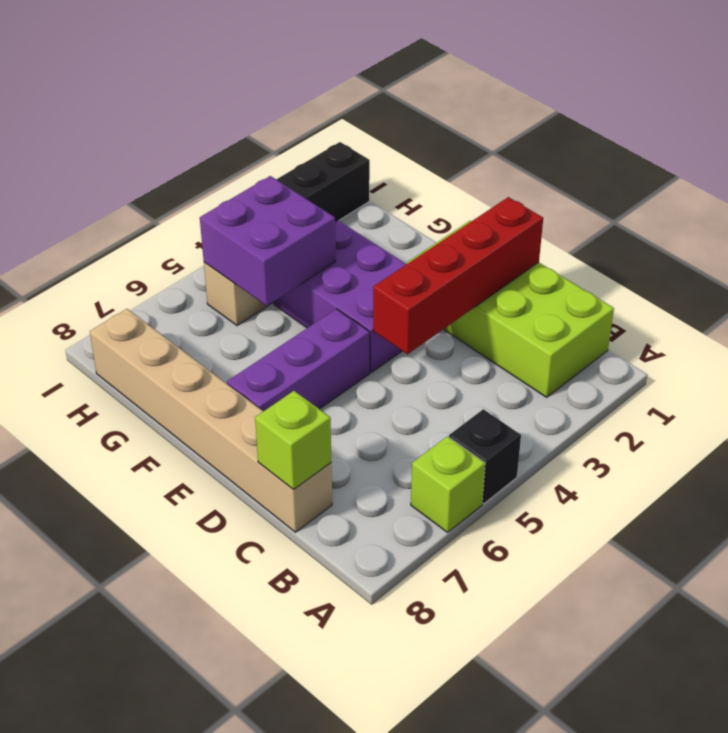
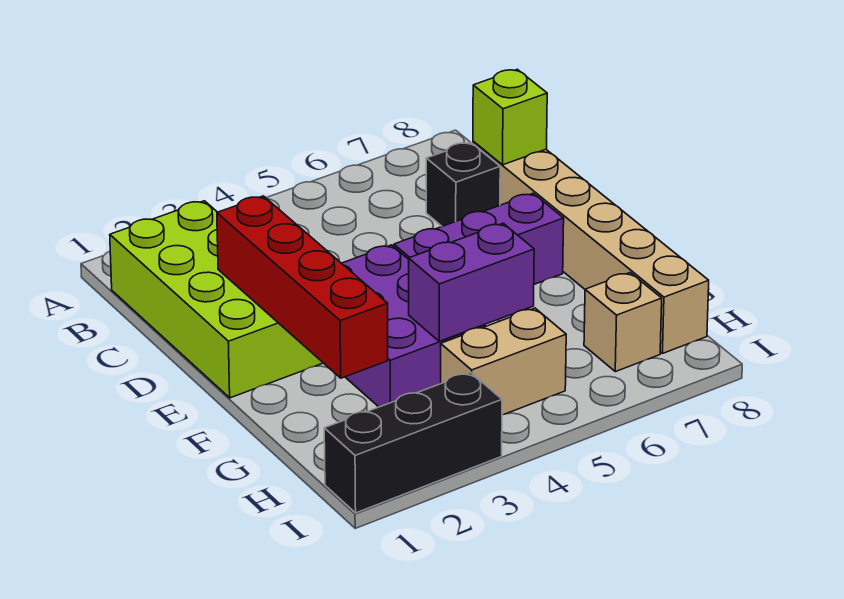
black brick A5 level 1 -> black brick C7 level 1
lime brick A6 level 1 -> none
red brick D1:D4 level 2 -> red brick D2:G2 level 2
purple brick G4:H5 level 2 -> purple brick G4:G5 level 2
none -> tan brick H7 level 1

